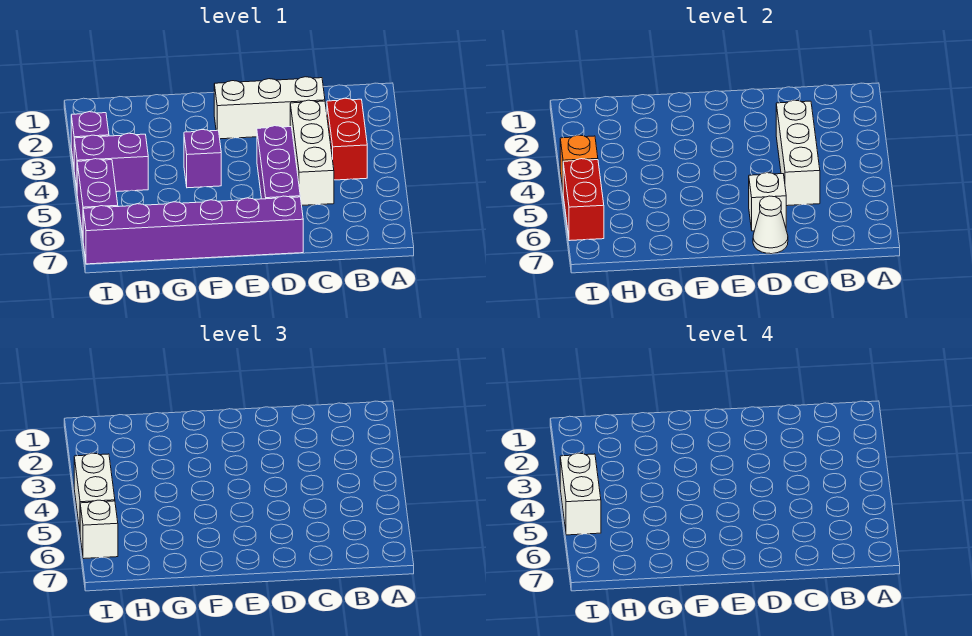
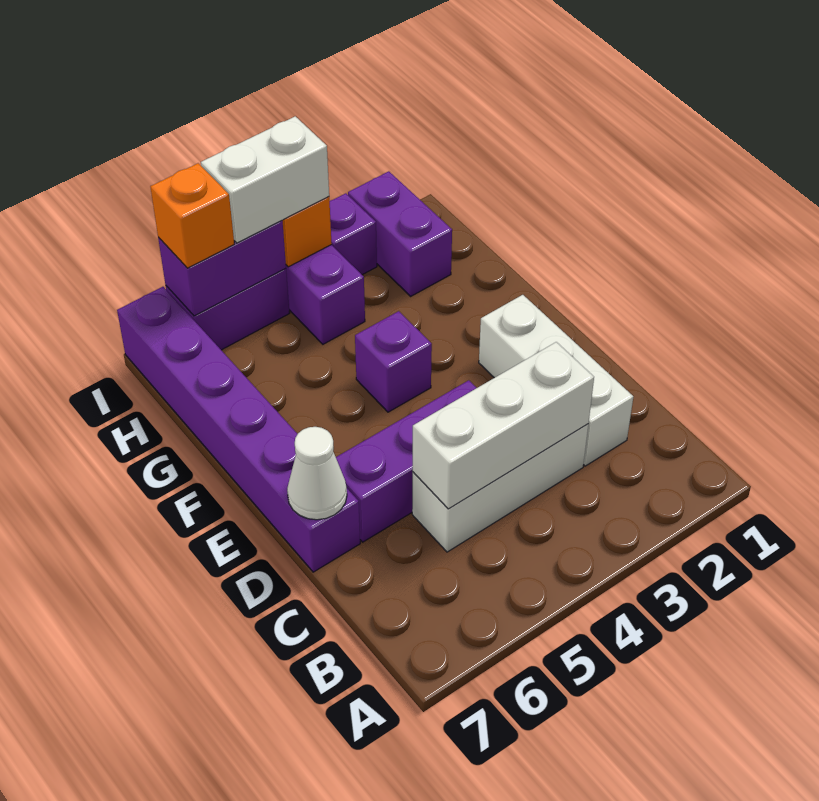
red brick B3:B4 level 1 -> none
white brick D6 level 2 -> none
none -> purple brick H2:I2 level 1
white brick I4:I5 level 4 -> none
red brick I5:I6 level 2 -> purple brick I5:I6 level 2
white brick I6 level 3 -> orange brick I6 level 3

